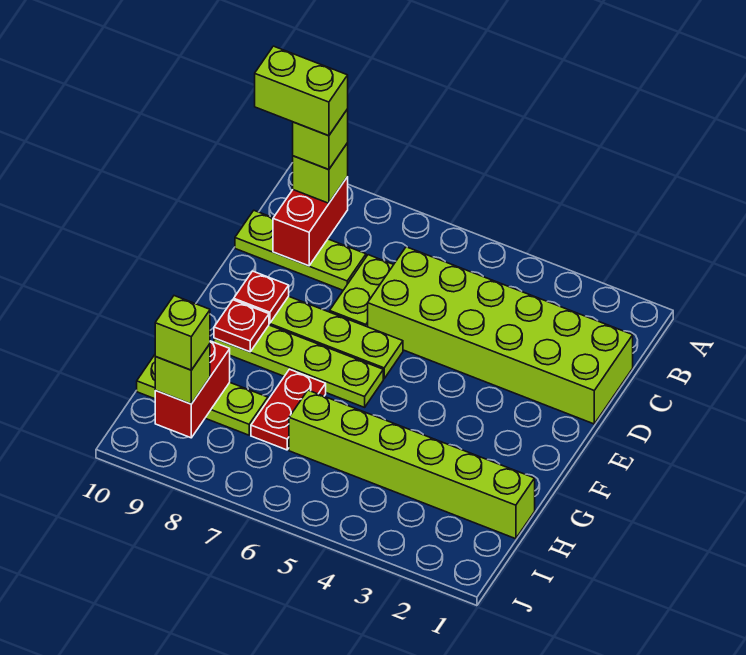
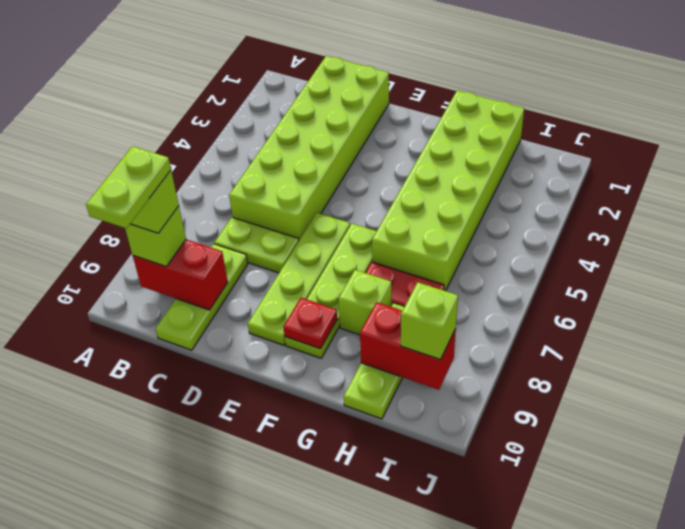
lime brick B9:B10 level 5 -> lime plate B9:B10 level 5
red plate E9 level 2 -> none
lime brick H1:H6 level 1 -> lime brick G1:H6 level 1
lime brick I9 level 4 -> lime brick G8 level 1

